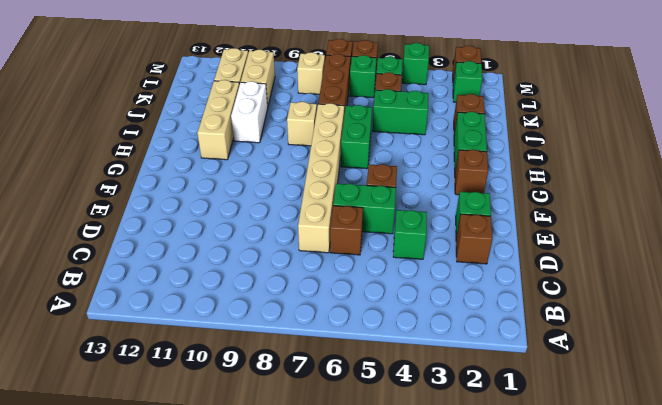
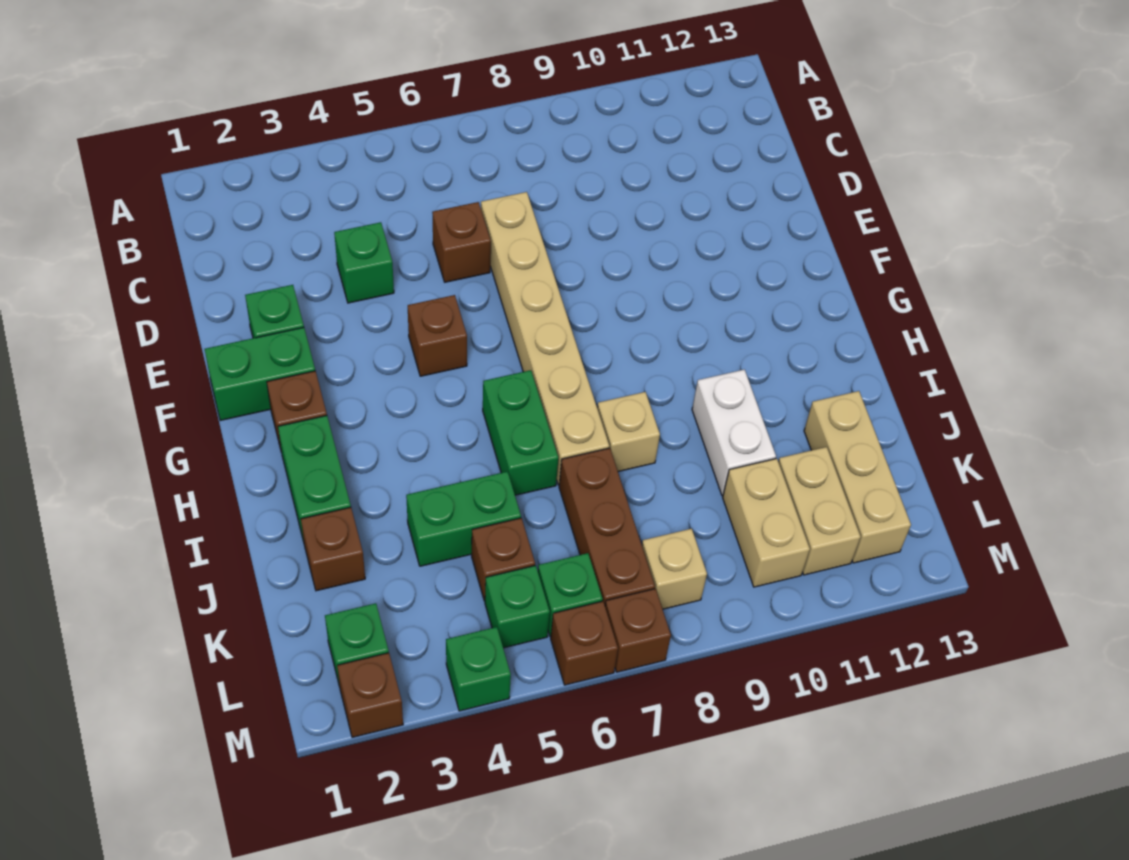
brown brick D2 level 1 -> none
green brick E5:E6 level 1 -> green brick F1:F2 level 1
tan brick H11:J11 level 1 -> tan brick J12:L12 level 1

